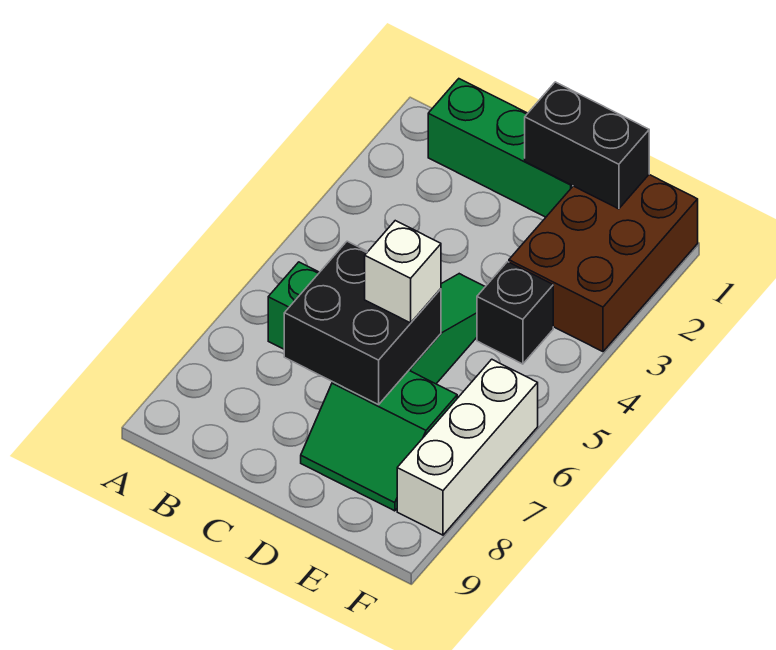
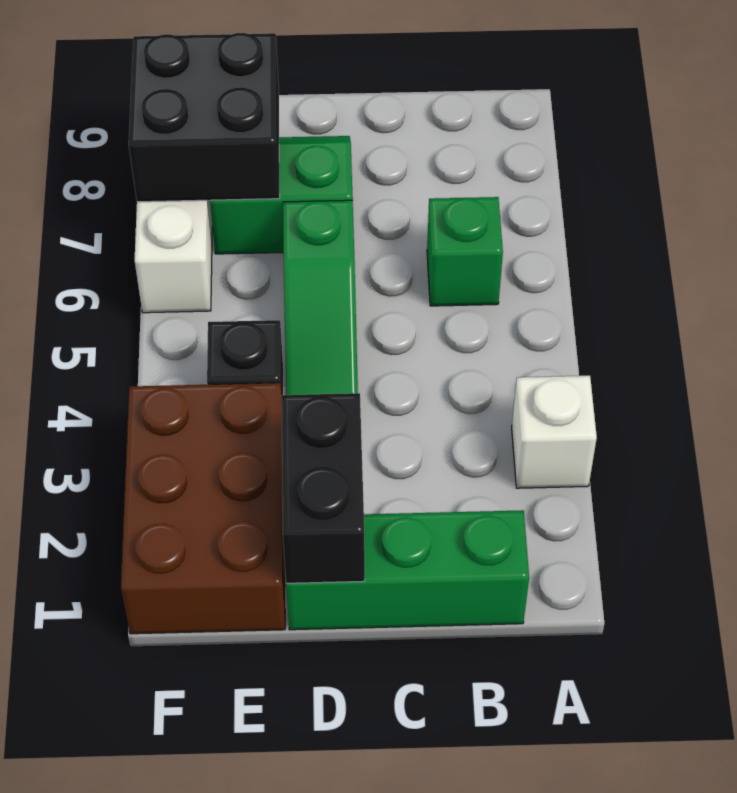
black brick C6:D7 level 2 -> black brick E7:F8 level 2
black brick D1:E1 level 2 -> black brick D1:D2 level 2
white brick D6 level 3 -> white brick A3 level 1

